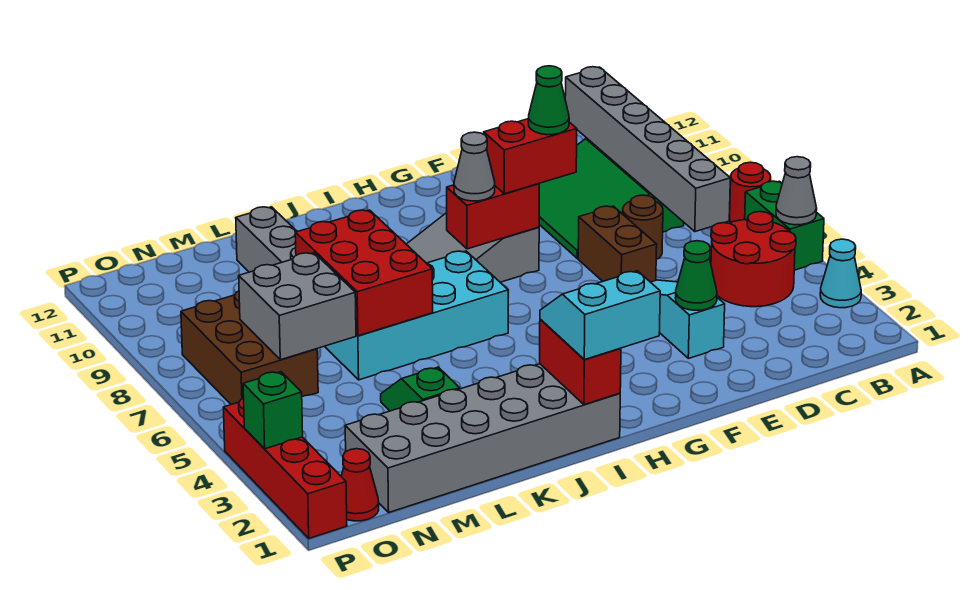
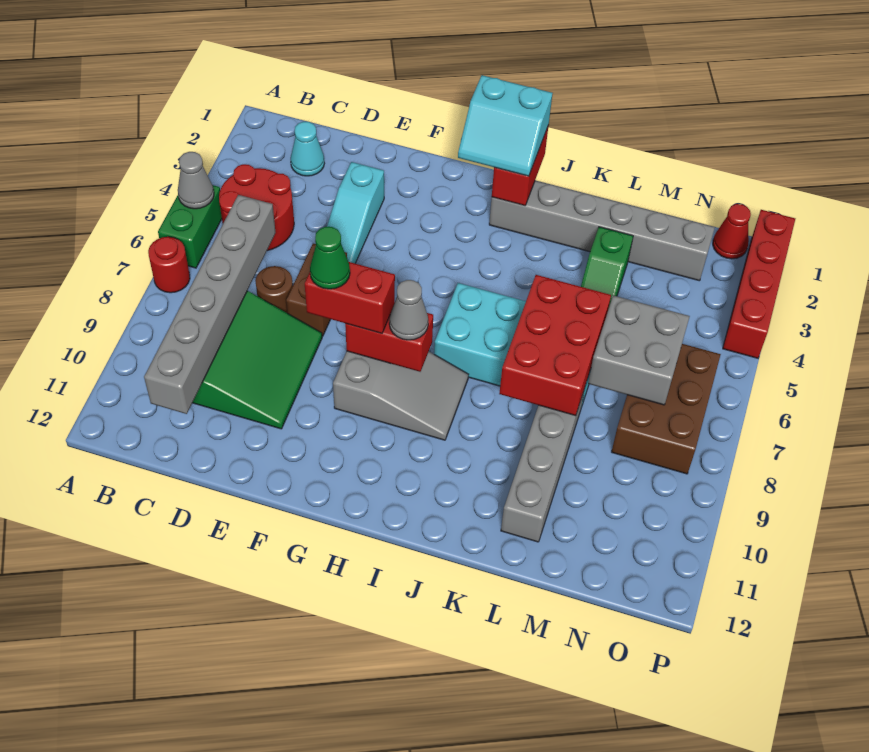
cyan cone A3 level 1 -> cyan cone C2 level 1
green cone E3 level 2 -> none
grey brick I1:N2 level 1 -> grey brick I2:N2 level 1
green brick P3 level 2 -> none

